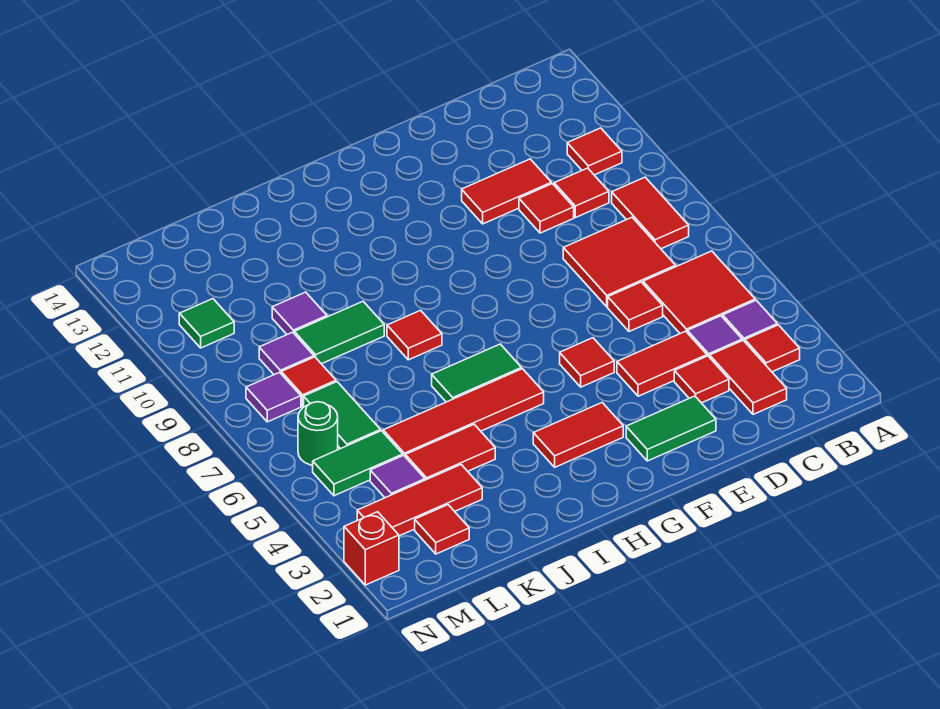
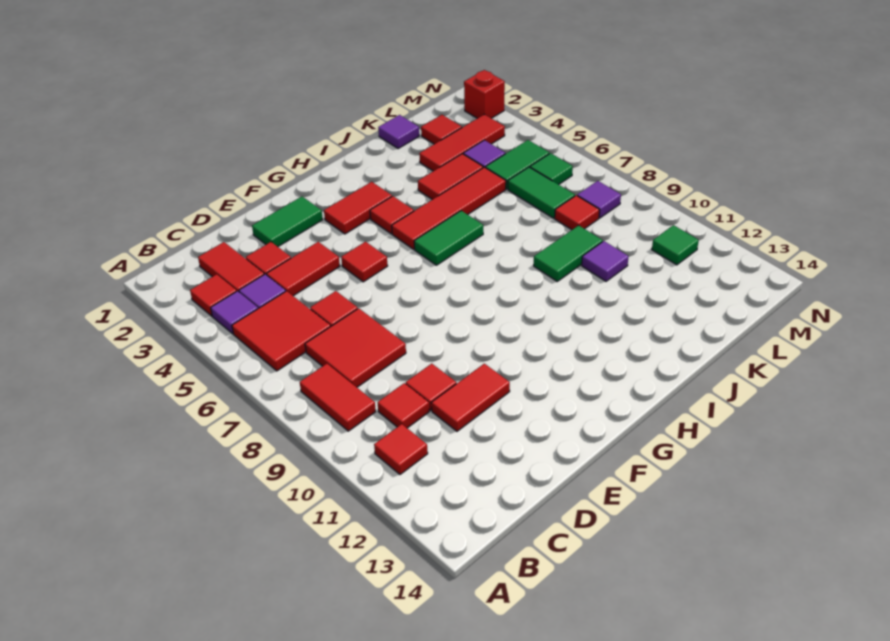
red tile I8 level 1 -> red tile H4 level 1
purple tile L9 level 1 -> purple tile K1 level 1
green round brick M6 level 1 -> green tile M6 level 1

